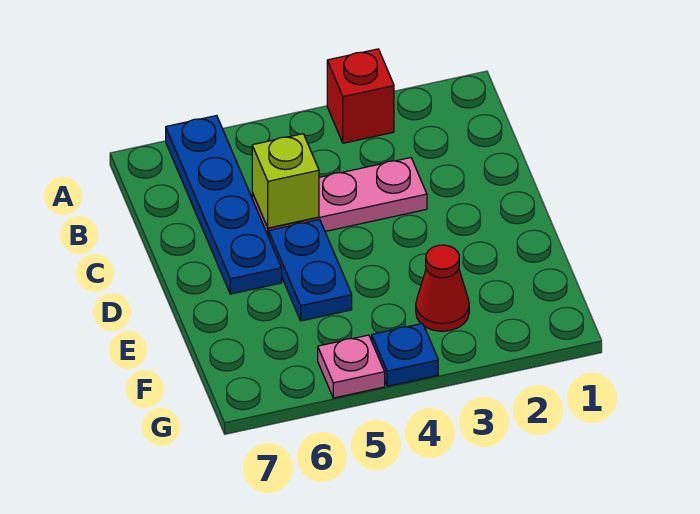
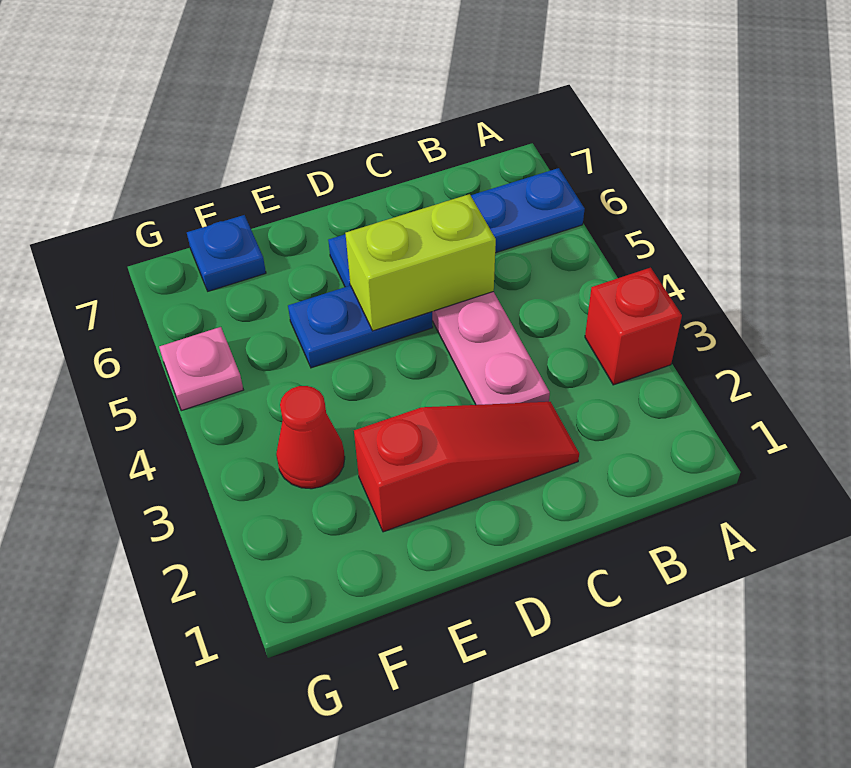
none -> red slope C2:E2 level 1 top E
lime brick C5 level 2 -> lime brick C5:D5 level 2
blue plate G4 level 1 -> blue plate F7 level 1

